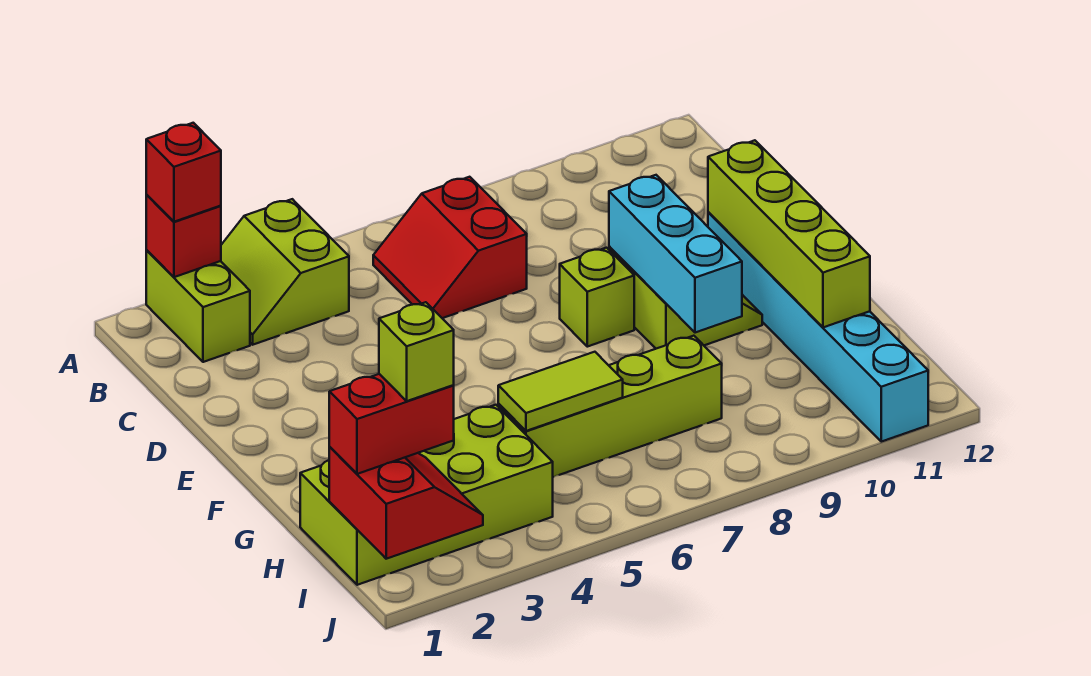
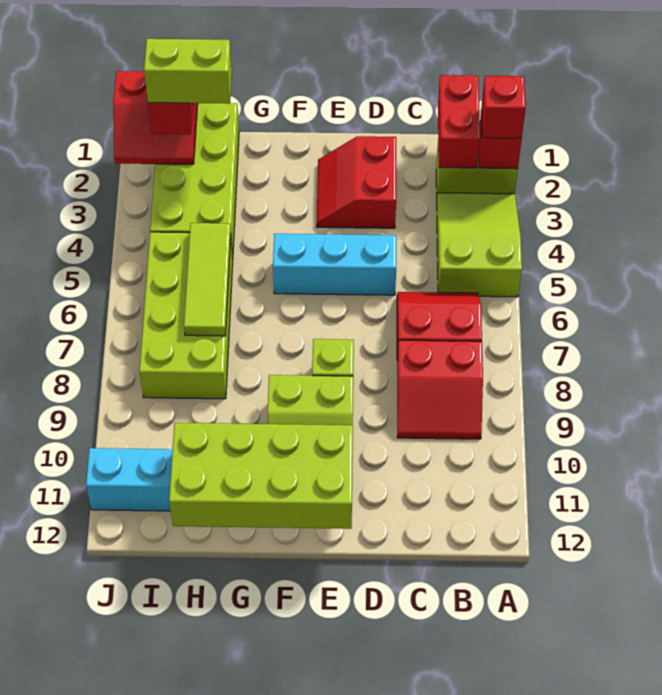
lime slope A3:B4 level 1 top 4 -> lime slope A3:B5 level 1 top 5
none -> red brick B1:B2 level 2
none -> red slope B8:C9 level 1 top 8
none -> red slope D2:E3 level 1 top D
cyan brick E9:G9 level 2 -> cyan brick D5:F5 level 1
lime brick E11:H11 level 2 -> lime brick E11:H12 level 2
lime brick H5:H8 level 1 -> lime brick H5:I8 level 1
lime tile H5:H6 level 2 -> lime tile H5:H7 level 2
lime brick I2 level 4 -> lime brick H2:I2 level 4

